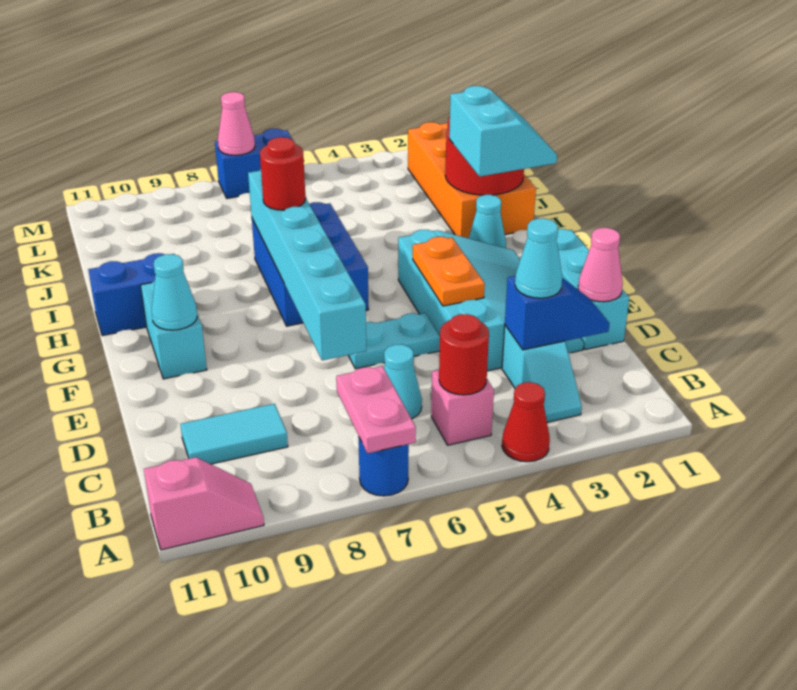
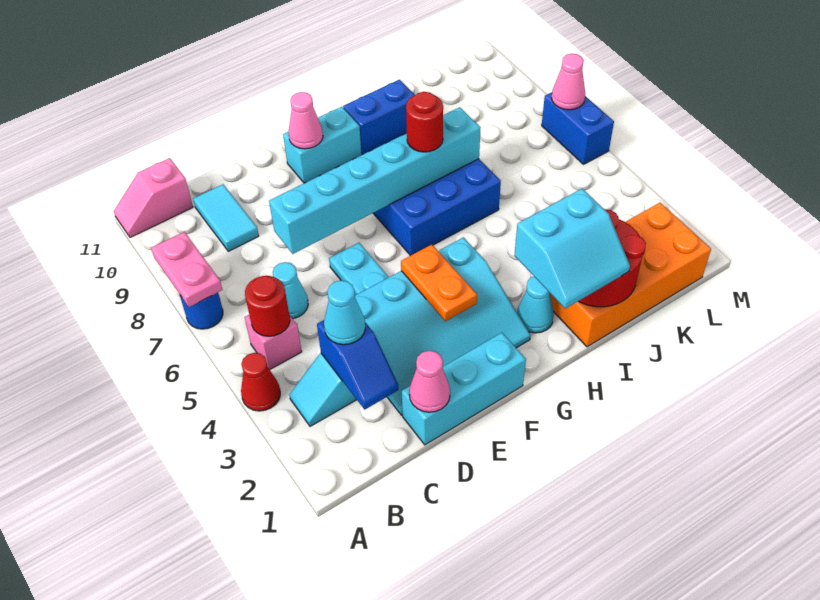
pink plate A7:B7 level 2 -> pink plate A7:A8 level 2
pink slope A10:A11 level 1 top 11 -> pink slope A11:B11 level 1 top B
orange plate E4:F4 level 2 -> orange plate F3:F4 level 2
cyan cone F10 level 2 -> pink cone F10 level 2
blue brick H10:H11 level 1 -> blue brick H10:I10 level 1

